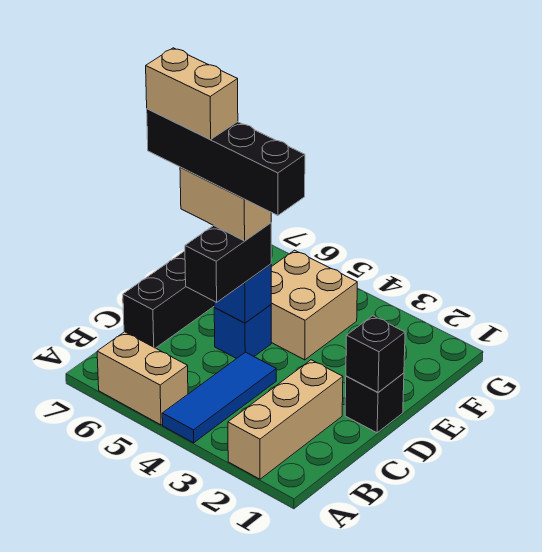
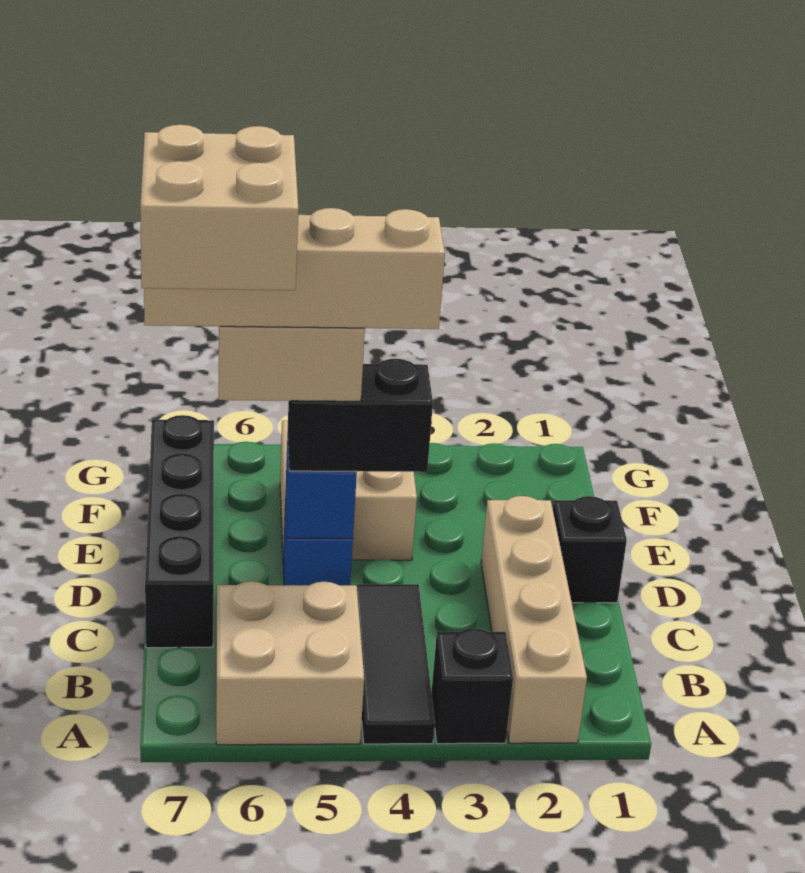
tan brick A2:C2 level 1 -> tan brick A2:D2 level 1
blue tile A4:C4 level 1 -> black tile A4:C4 level 1
tan brick A5:A6 level 1 -> tan brick A5:B6 level 1
black brick C5:D5 level 3 -> black brick D4:D5 level 3
black brick D1 level 2 -> black brick A3 level 1
black brick D4:D7 level 5 -> tan brick D4:D7 level 5
tan brick D6:D7 level 6 -> tan brick C6:D7 level 6

